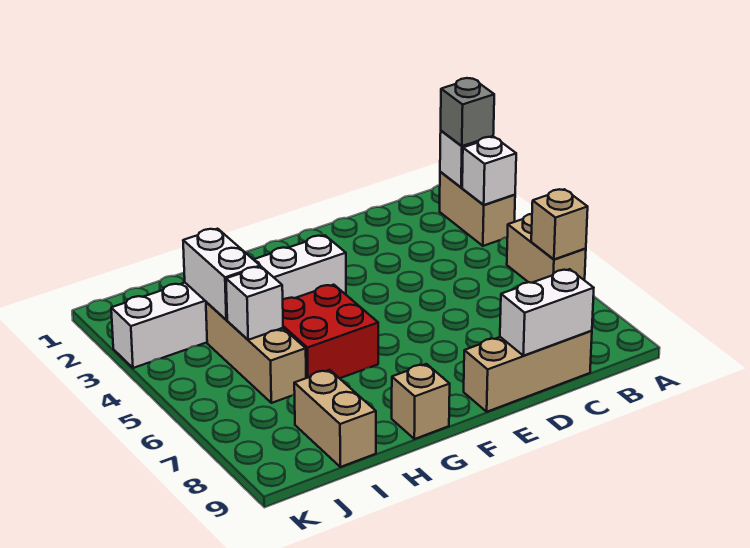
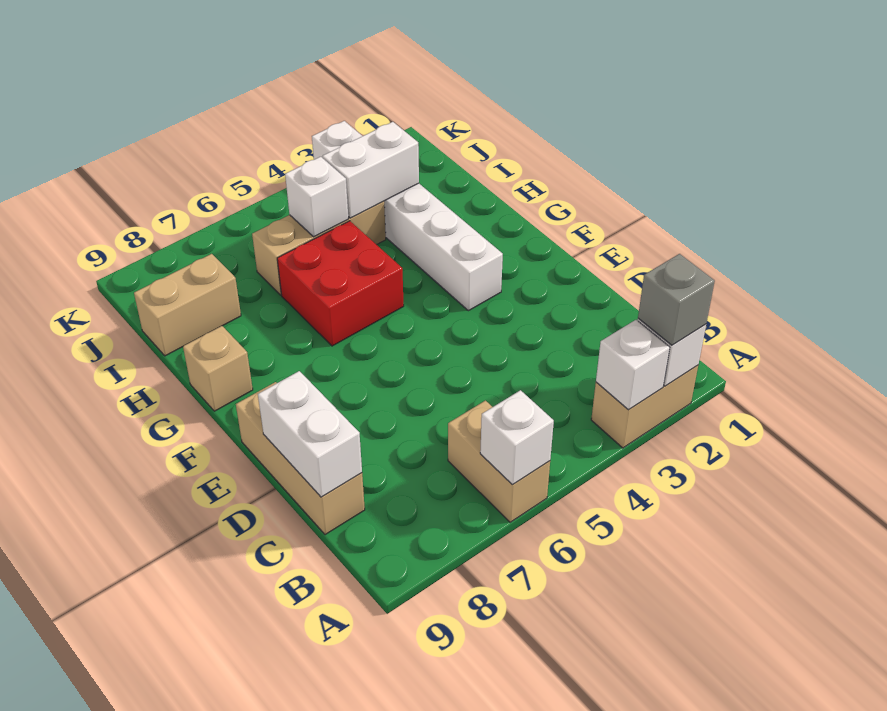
tan brick A5:A6 level 1 -> tan brick A6:B6 level 1
tan brick A6 level 2 -> white brick A6 level 2

